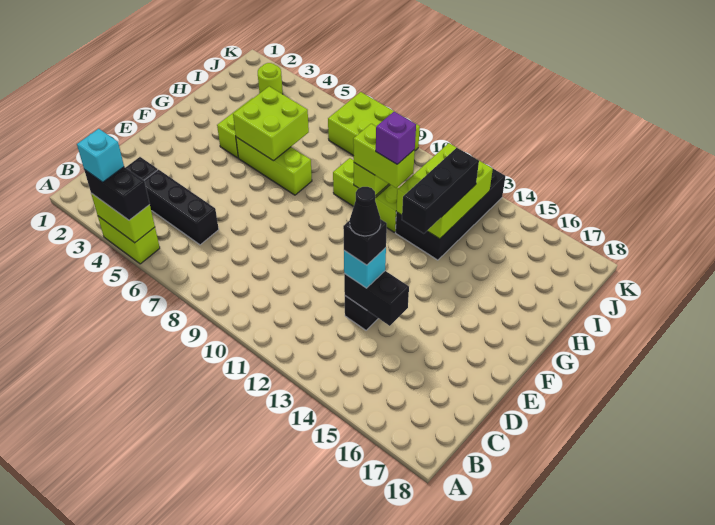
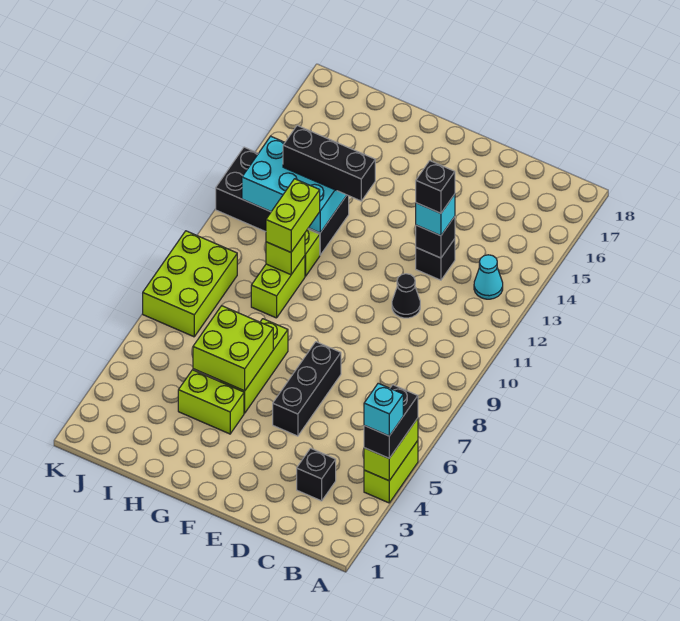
none -> cyan cone B13 level 1
black brick C4:C6 level 1 -> black brick E5:E7 level 1
black brick D13:D14 level 2 -> black brick D13 level 2
black cone D13 level 5 -> black cone D11 level 1
purple brick H11 level 4 -> none
lime brick H12:J13 level 2 -> cyan brick H12:J13 level 2
lime round brick J3 level 1 -> none

